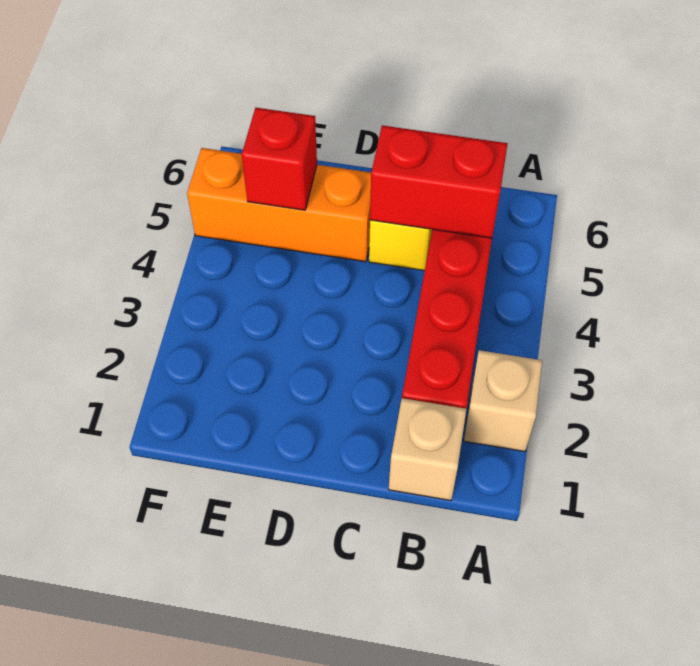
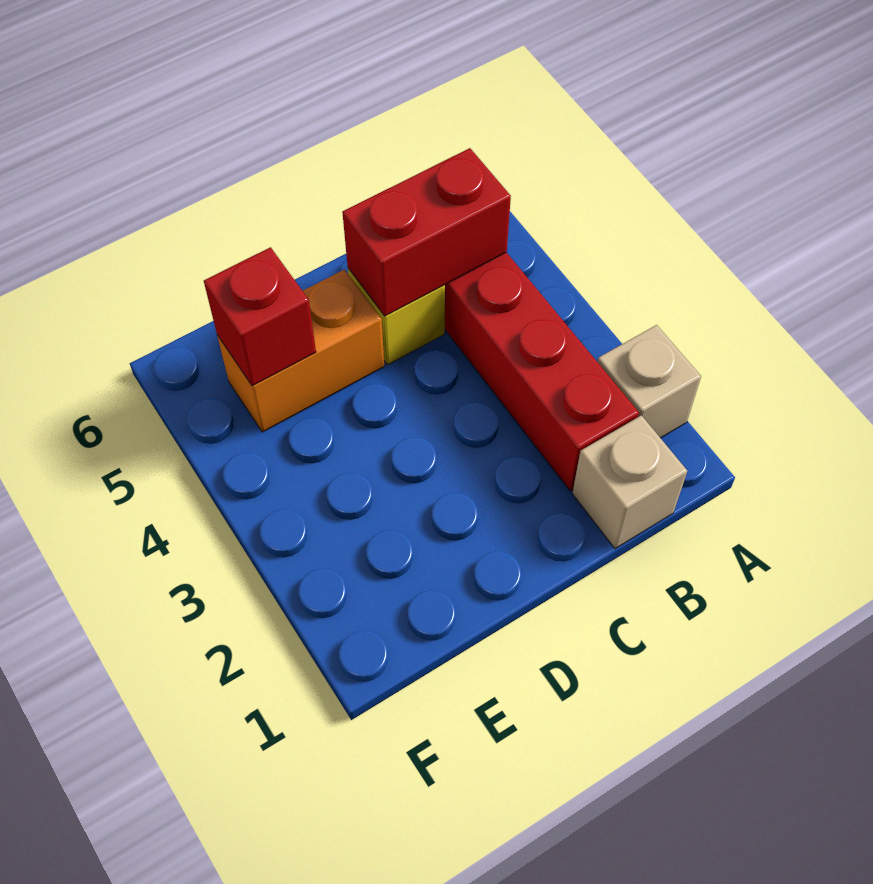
orange brick D5:F5 level 1 -> orange brick D5:E5 level 1

